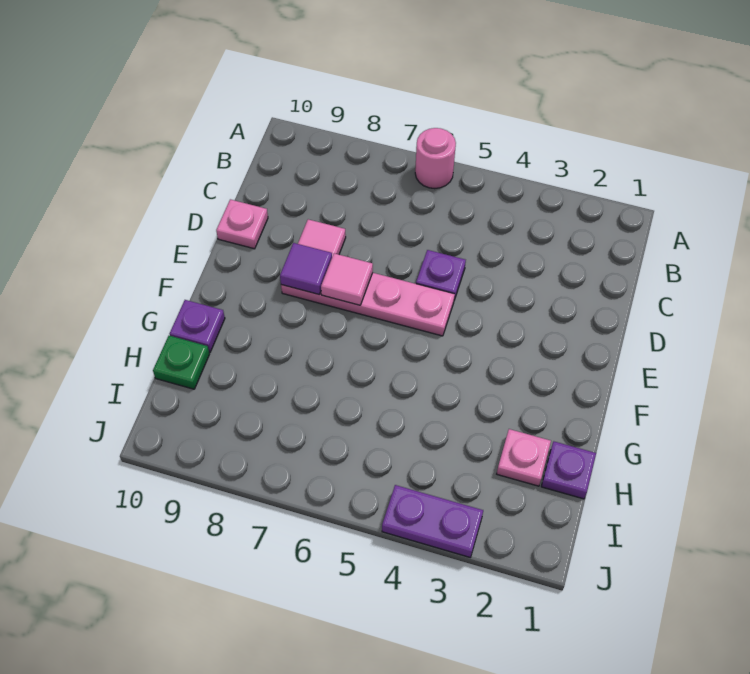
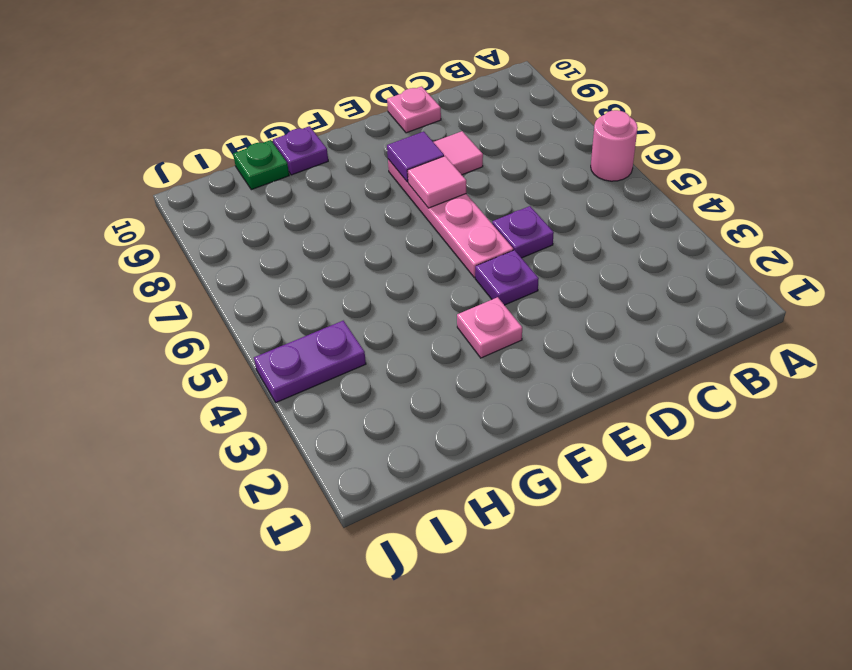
purple plate H1 level 1 -> purple plate E4 level 1
pink plate H2 level 1 -> pink plate F3 level 1
purple plate J3:J4 level 1 -> purple plate I4:J4 level 1

